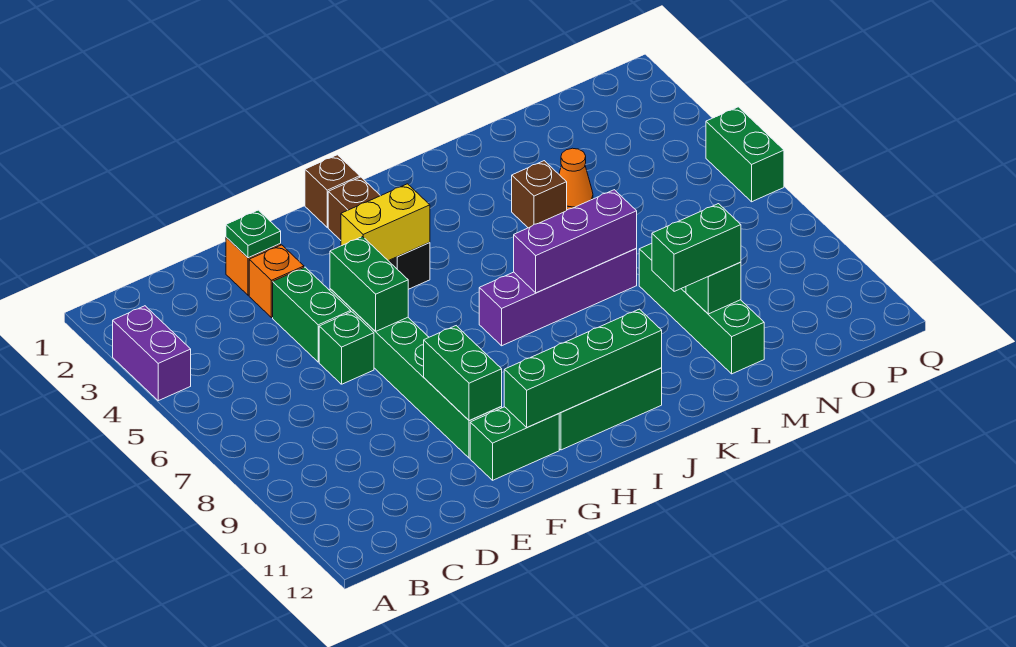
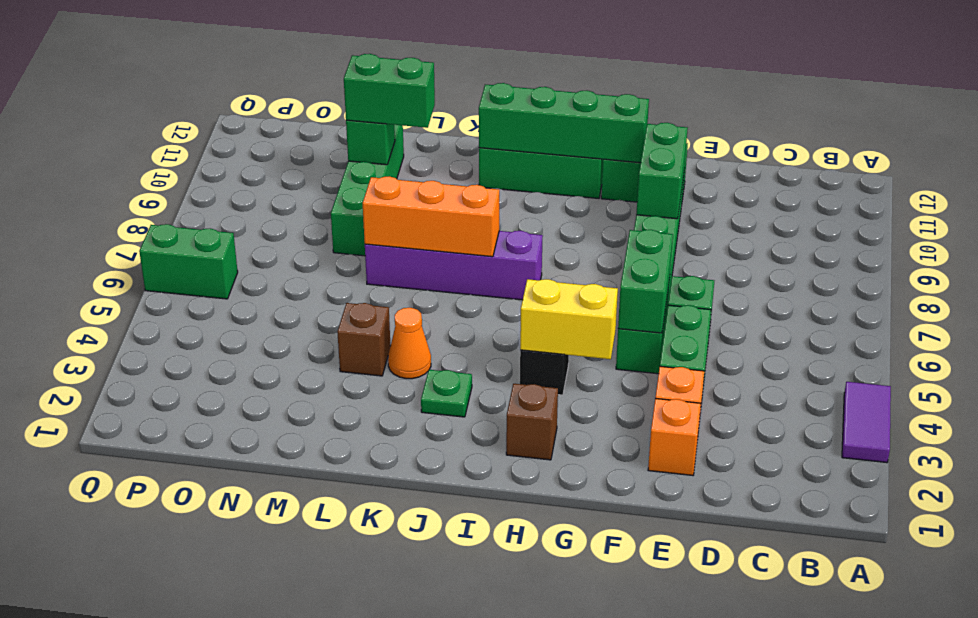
purple brick A3:A4 level 1 -> purple tile A3:A4 level 1
green plate E2 level 2 -> green plate J3 level 1
brown brick H1 level 1 -> none
purple brick J7:L7 level 2 -> orange brick J7:L7 level 2
orange cone M4 level 1 -> orange cone K4 level 1
green brick Q5:Q6 level 1 -> green brick P6:Q6 level 1

